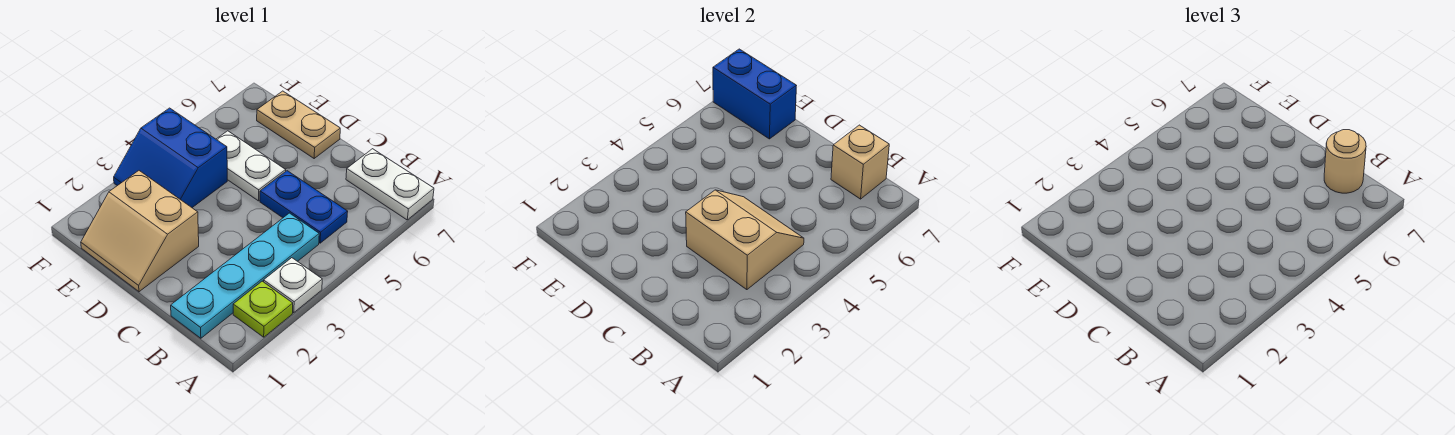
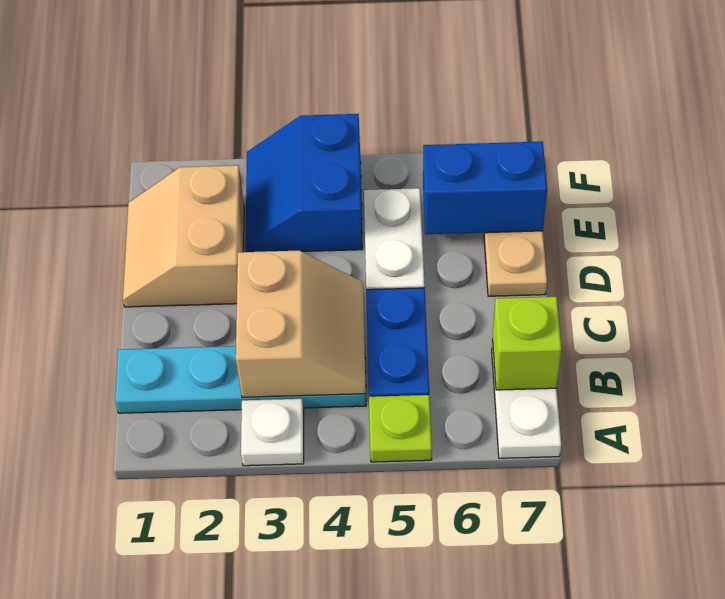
lime plate A2 level 1 -> lime plate A5 level 1
tan brick B7 level 2 -> lime brick B7 level 2
tan round brick B7 level 3 -> none
blue brick E7:F7 level 2 -> blue brick E6:E7 level 2

